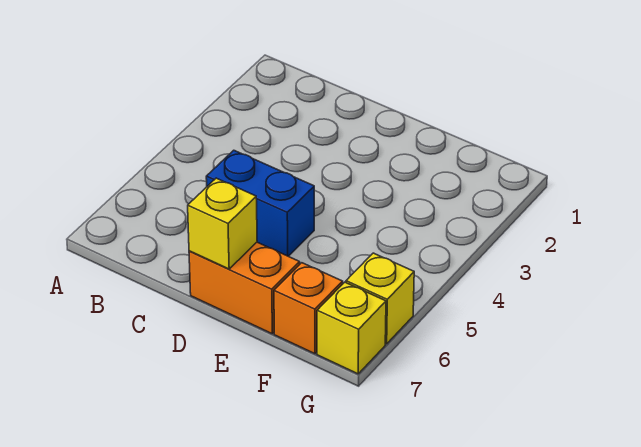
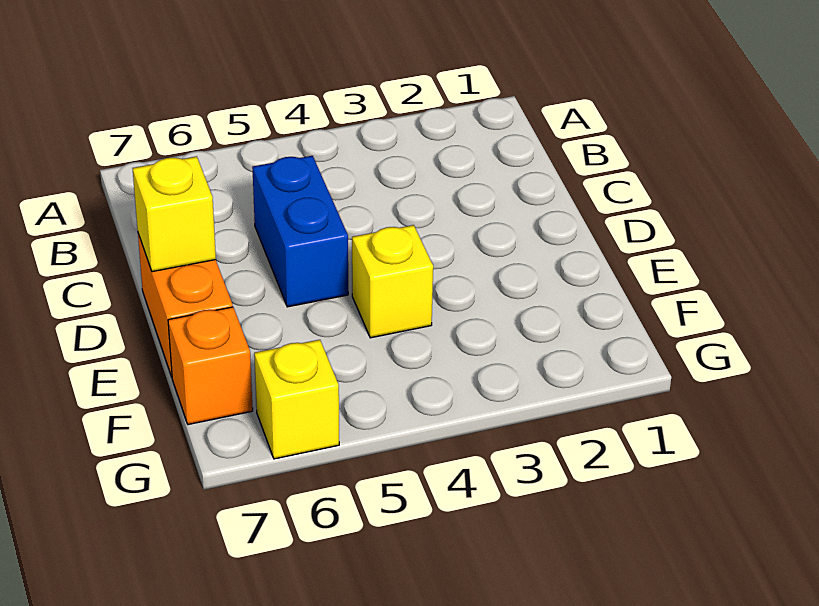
yellow brick G7 level 1 -> yellow brick E4 level 1

